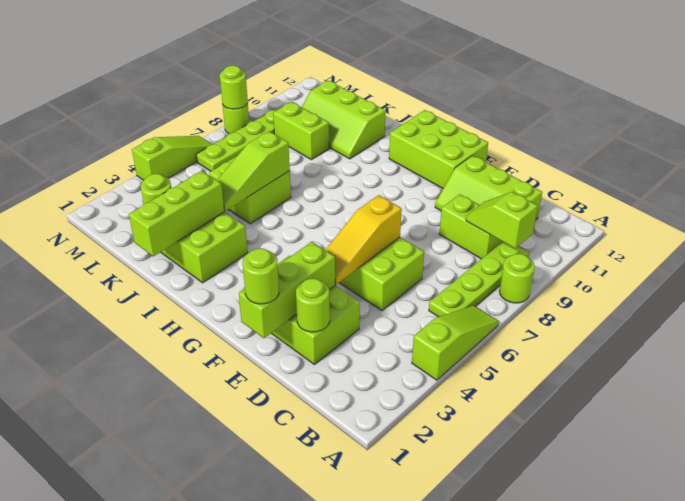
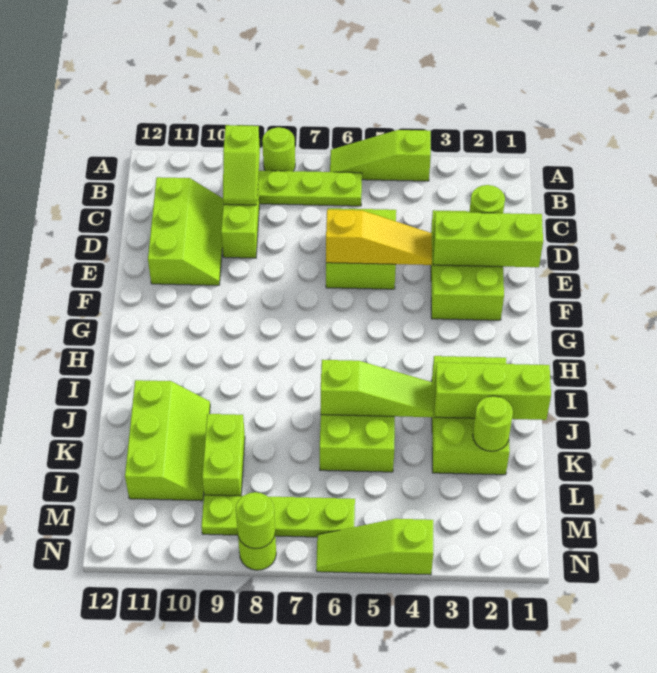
lime round brick E1 level 3 -> none
lime brick F11:H12 level 1 -> none

